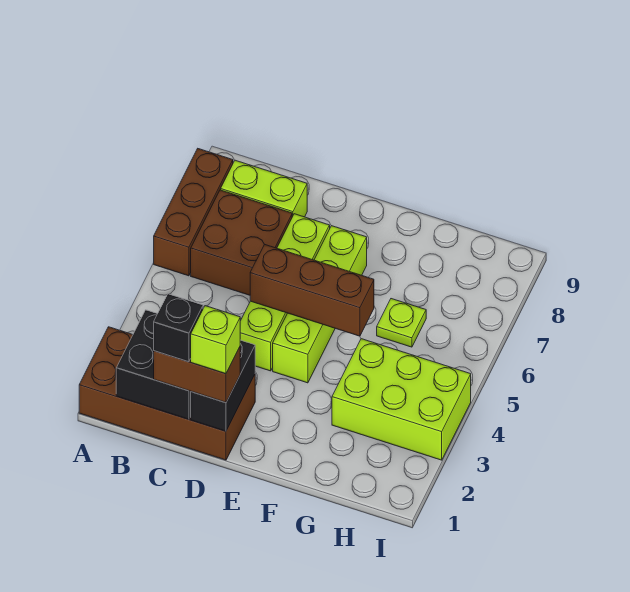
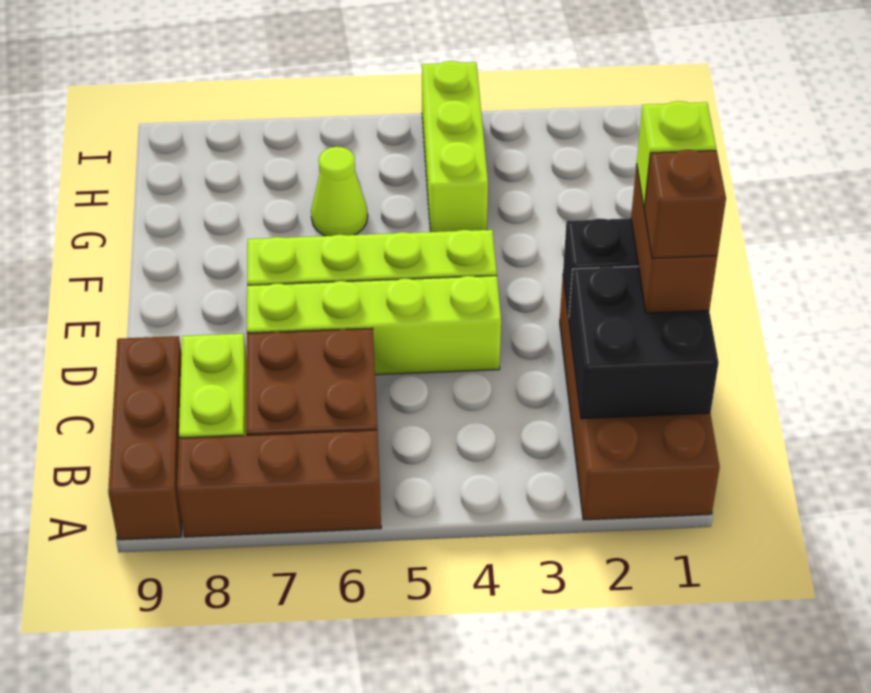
black brick C1 level 4 -> brown brick C1 level 4
brown brick D5:F5 level 2 -> brown brick A9:C9 level 1
lime brick G3:I4 level 1 -> lime brick G4:I4 level 1
lime plate G6 level 1 -> lime cone G6 level 1

